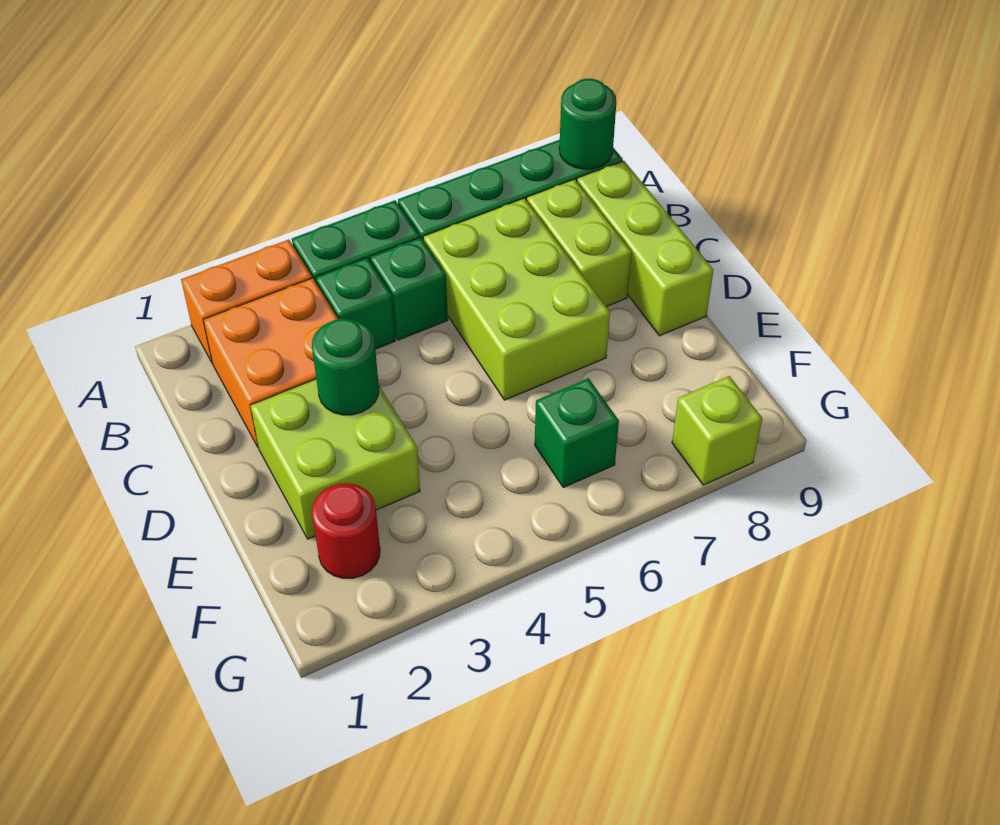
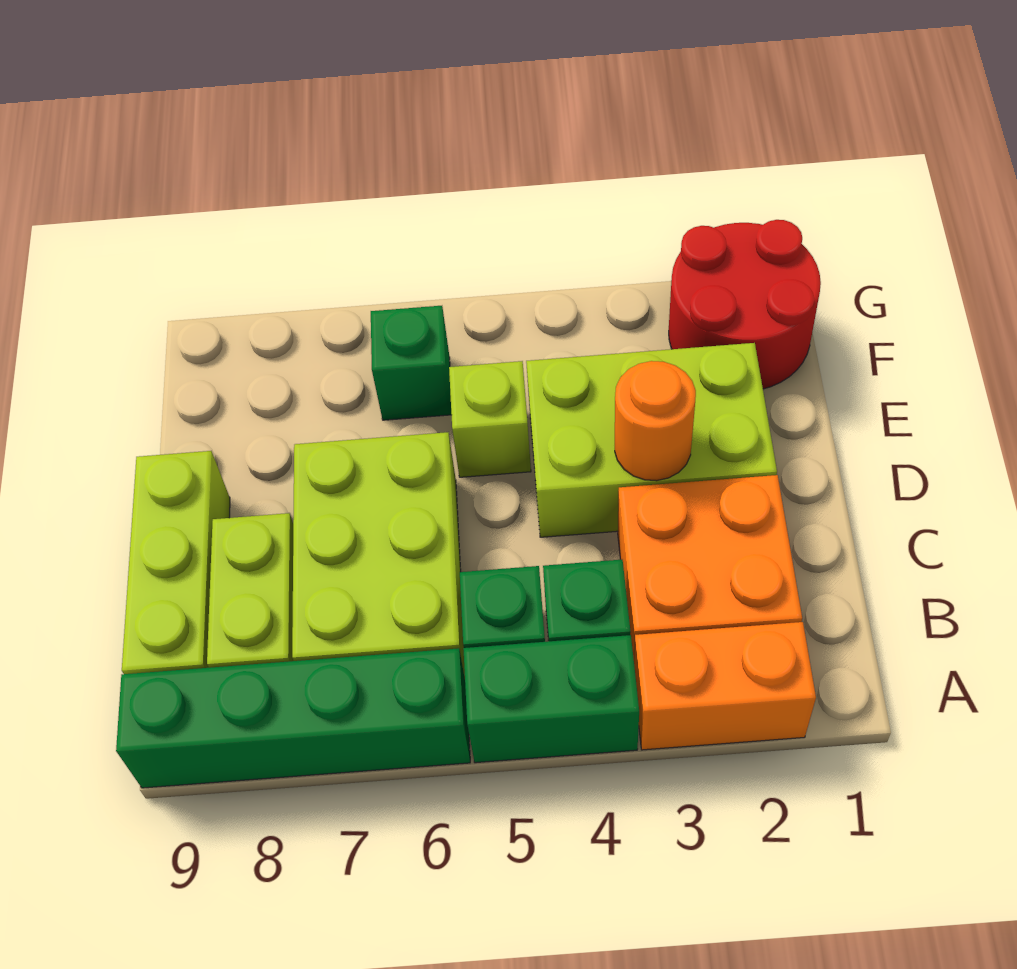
green round brick A9 level 2 -> none
lime brick D2:E3 level 1 -> lime brick D2:E4 level 1
green round brick D3 level 2 -> orange round brick D3 level 2
red round brick F2 level 1 -> red round brick F1:G2 level 1
lime brick G8 level 1 -> lime brick E5 level 1

